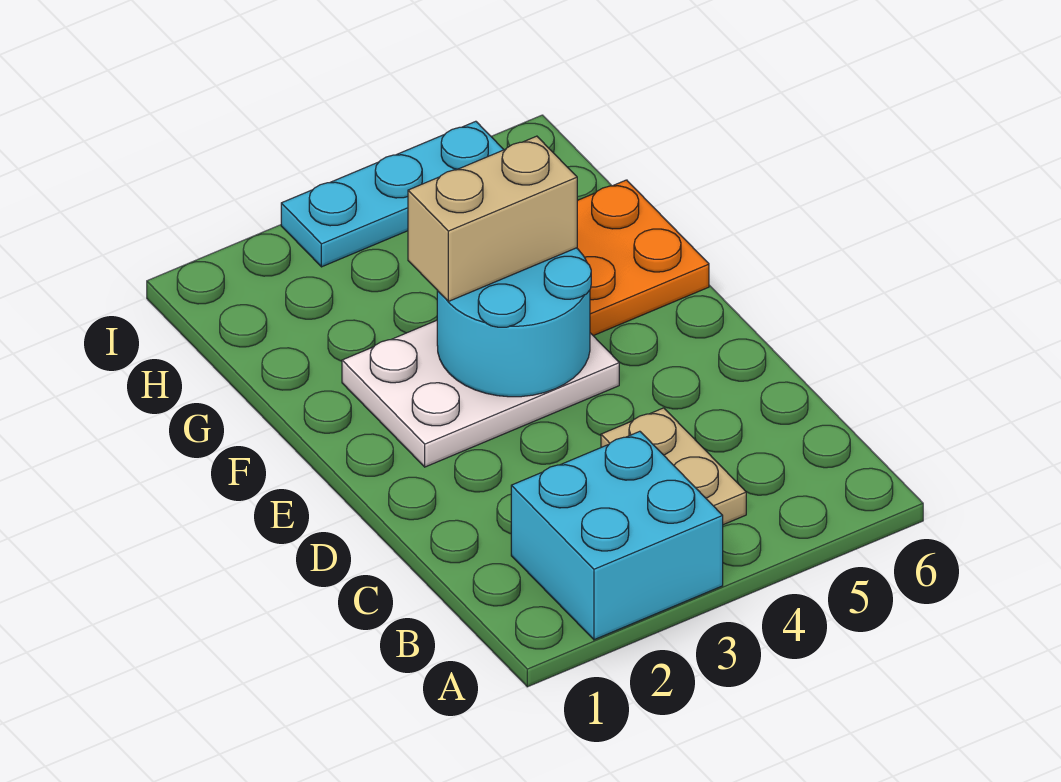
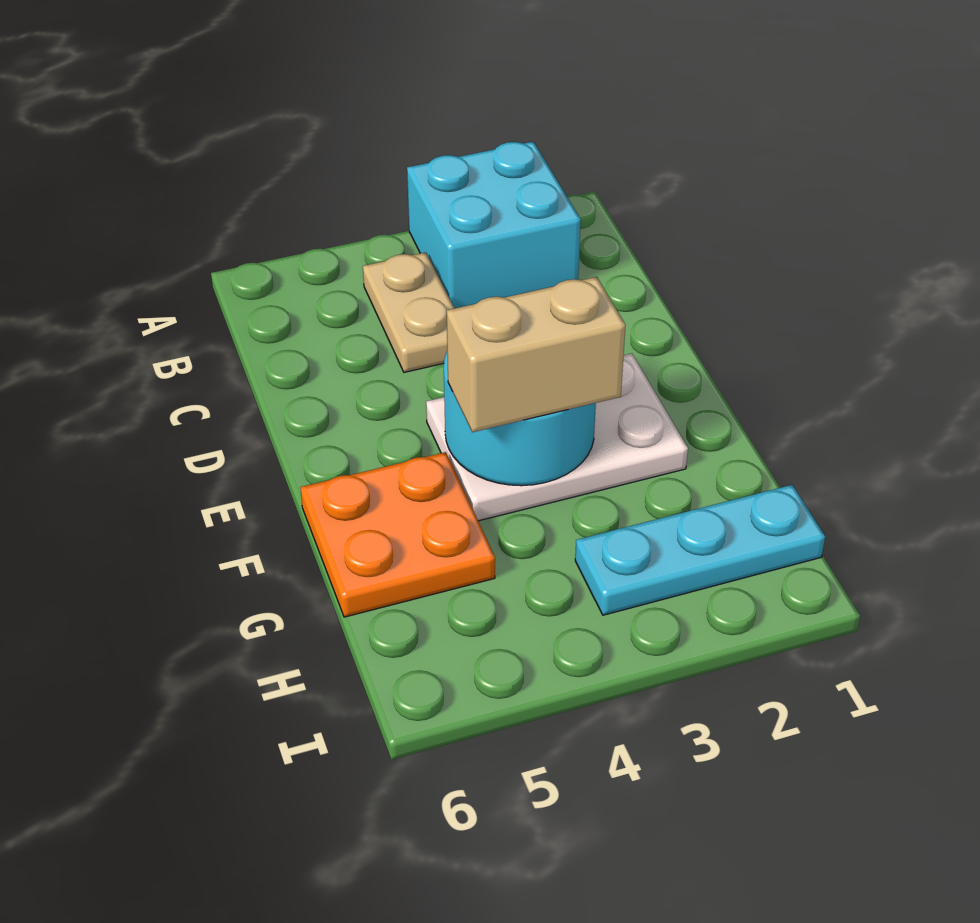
cyan plate I3:I5 level 1 -> cyan plate H1:H3 level 1

